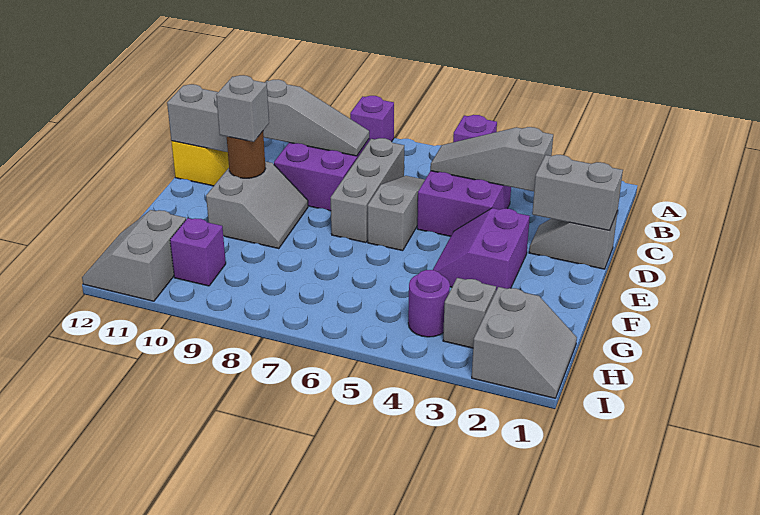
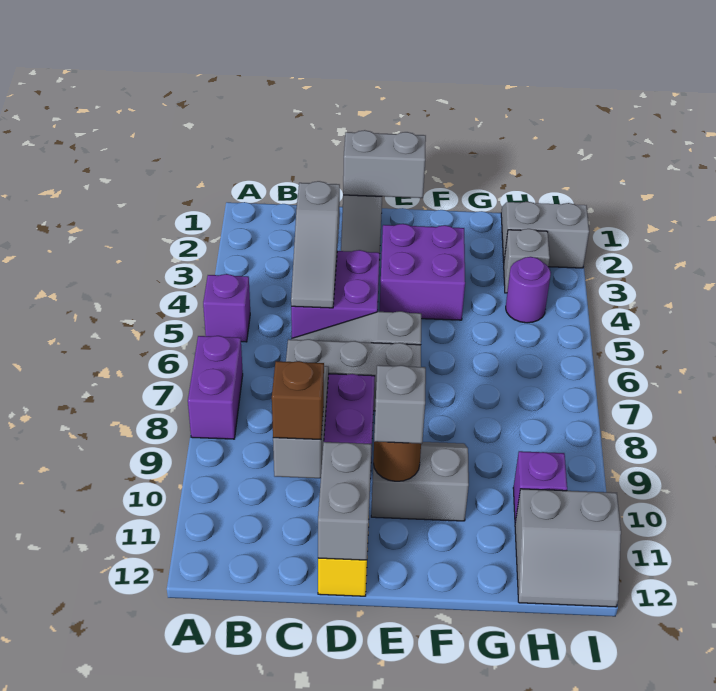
purple brick A8 level 1 -> purple brick A7:A8 level 1
none -> brown brick C10 level 3
grey brick D1:D2 level 2 -> grey brick D1:E1 level 2
purple slope E3:F4 level 1 top 3 -> purple brick E3:F4 level 1

